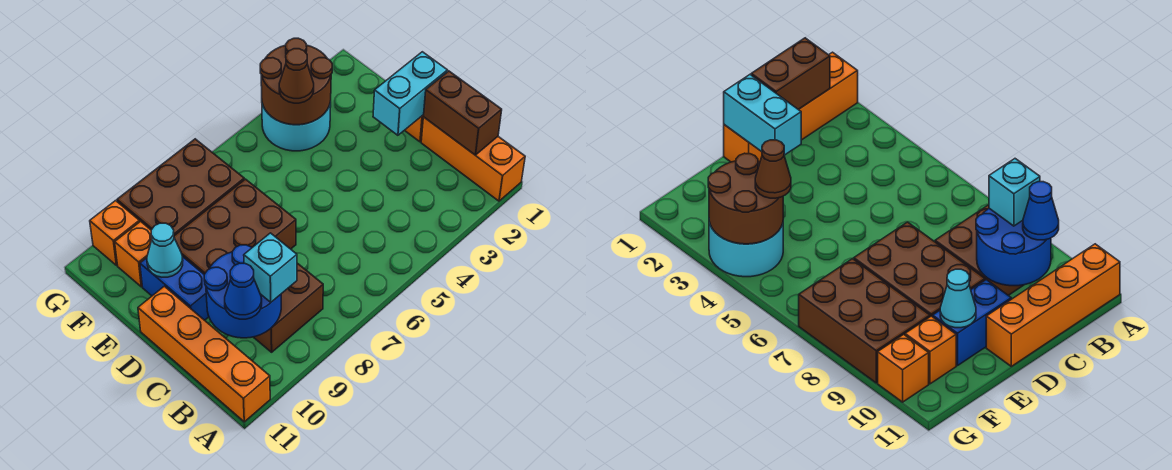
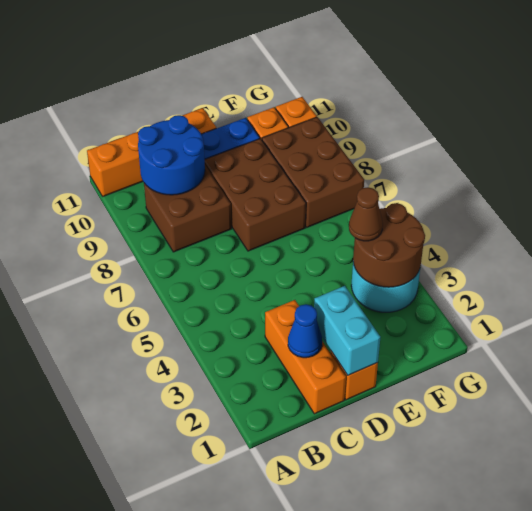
orange brick A1:C1 level 1 -> orange brick C1:C3 level 1
brown brick B1:C1 level 2 -> none
cyan brick B9 level 3 -> none
blue cone B10 level 3 -> blue cone C2 level 2
cyan cone E10 level 2 -> none

